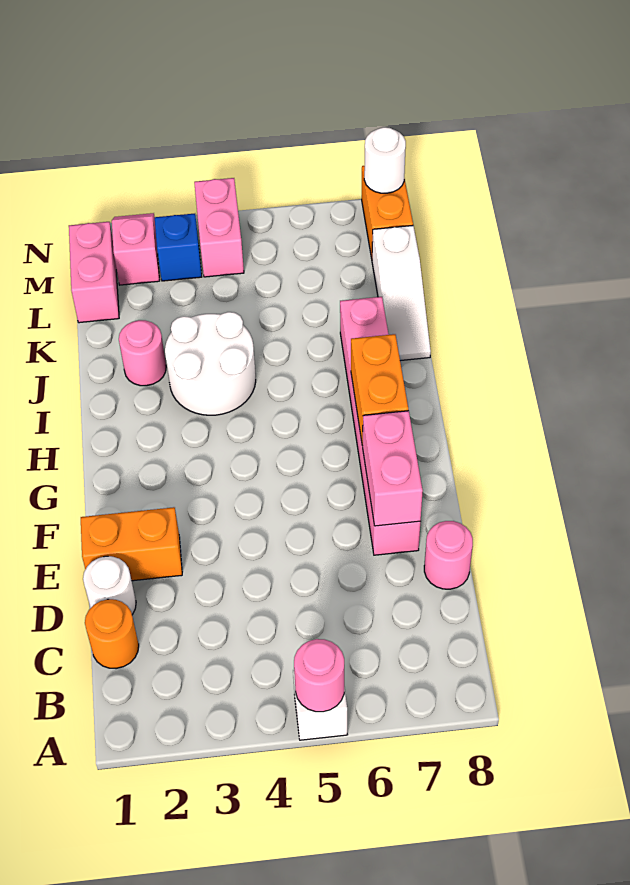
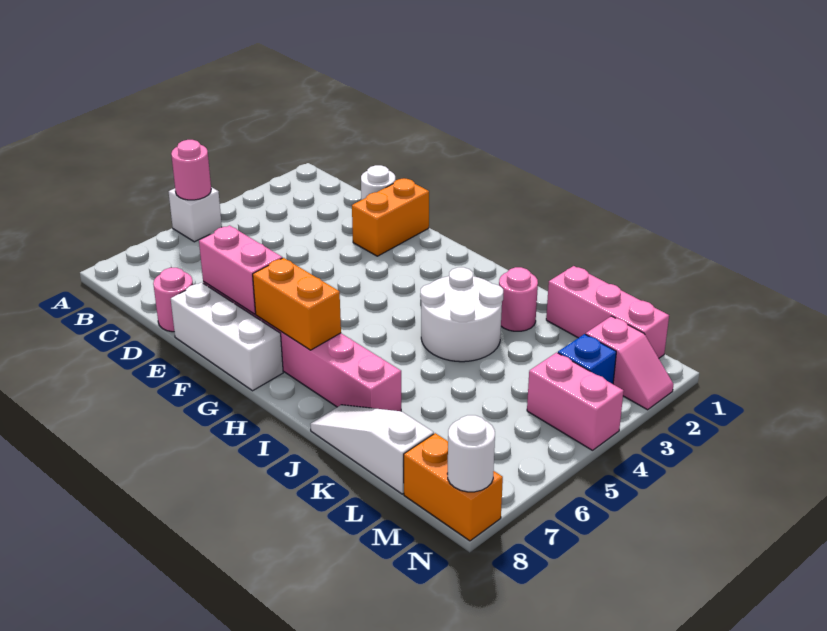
orange round brick C1 level 1 -> none
none -> white brick E8:G8 level 1
pink brick L1:M1 level 1 -> pink brick K1:M1 level 1

